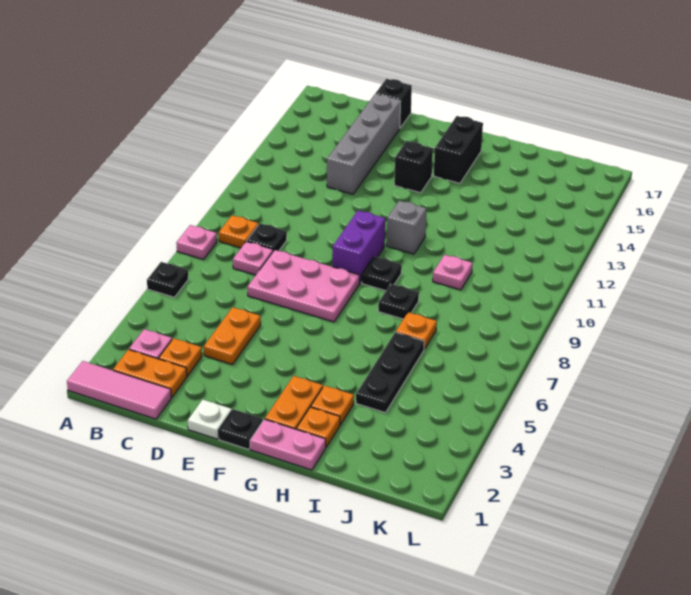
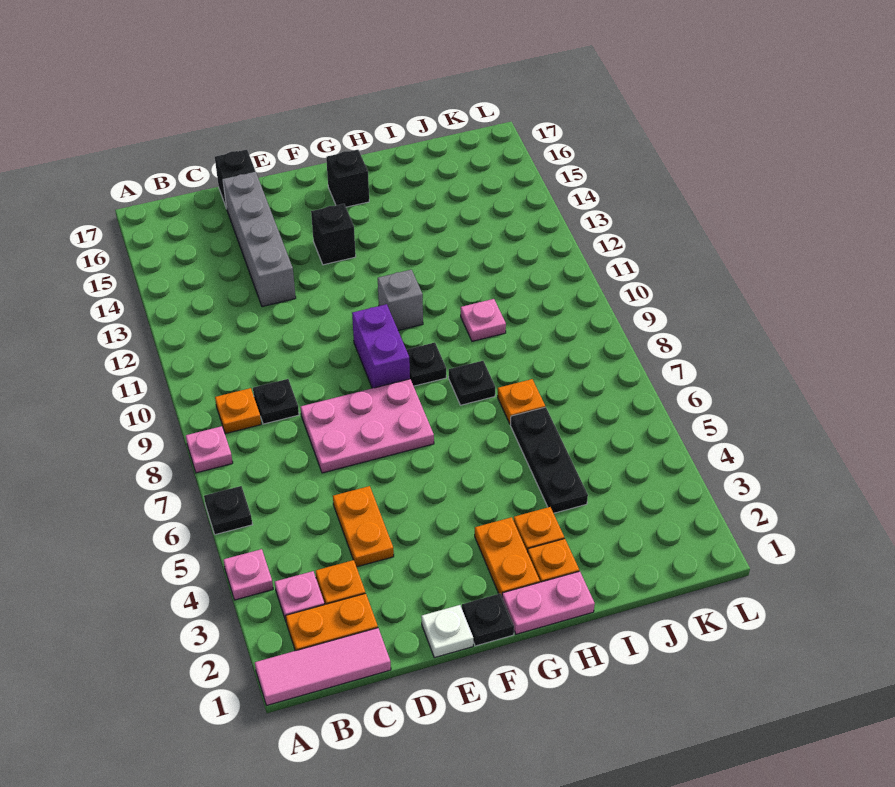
pink plate C8 level 1 -> pink plate A4 level 1
black brick G15:G16 level 1 -> black brick G16 level 1

